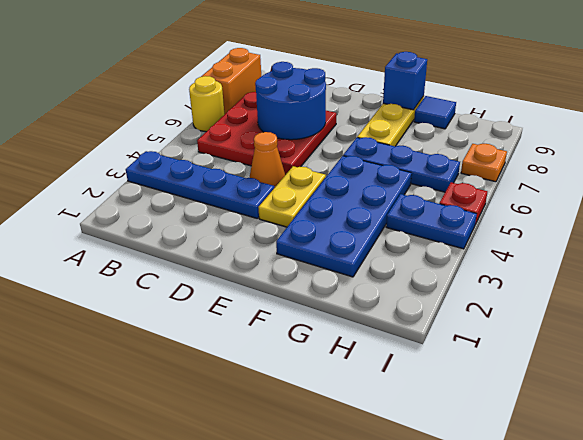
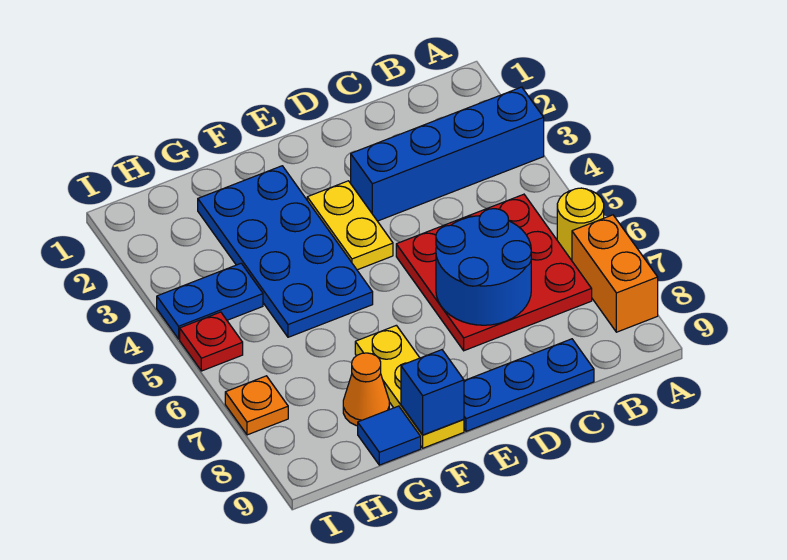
blue plate A3:D3 level 1 -> blue brick A3:D3 level 1
orange cone D4 level 1 -> orange cone G8 level 1
blue plate F6:H6 level 1 -> blue plate C9:E9 level 1

